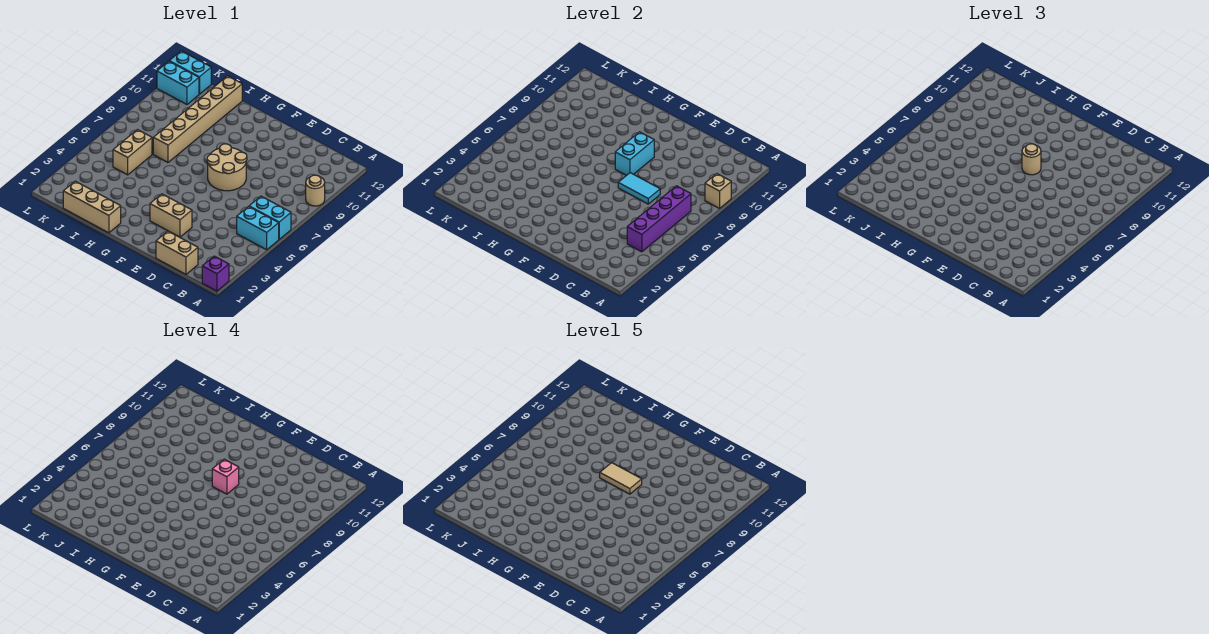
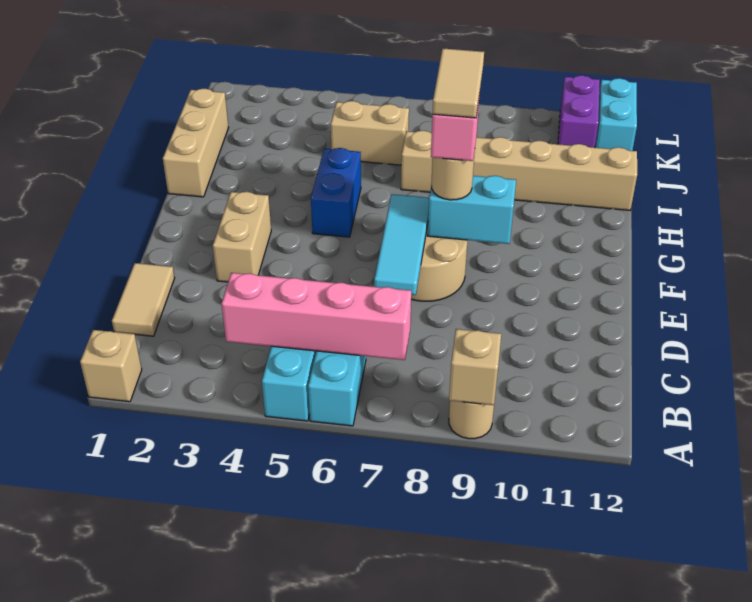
purple brick A1 level 1 -> tan brick A1 level 1
purple brick B4:B7 level 2 -> pink brick B4:B7 level 2
tan brick C1:D1 level 1 -> tan tile C1:D1 level 1
cyan tile D7:E7 level 2 -> cyan tile D7:F7 level 2
none -> blue brick G5:H5 level 1
cyan brick K11:L11 level 1 -> purple brick K11:L11 level 1

